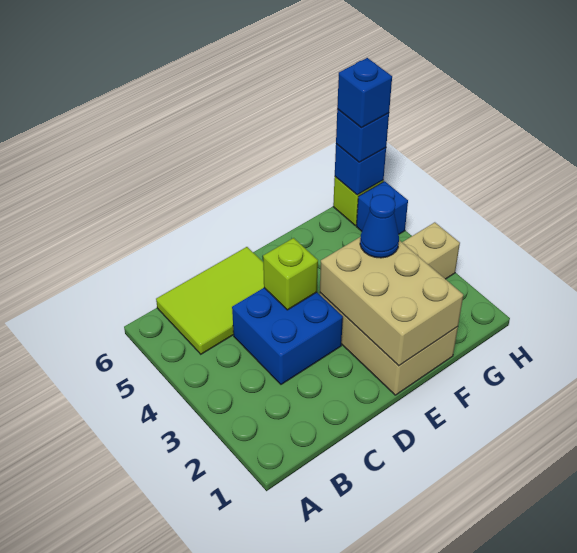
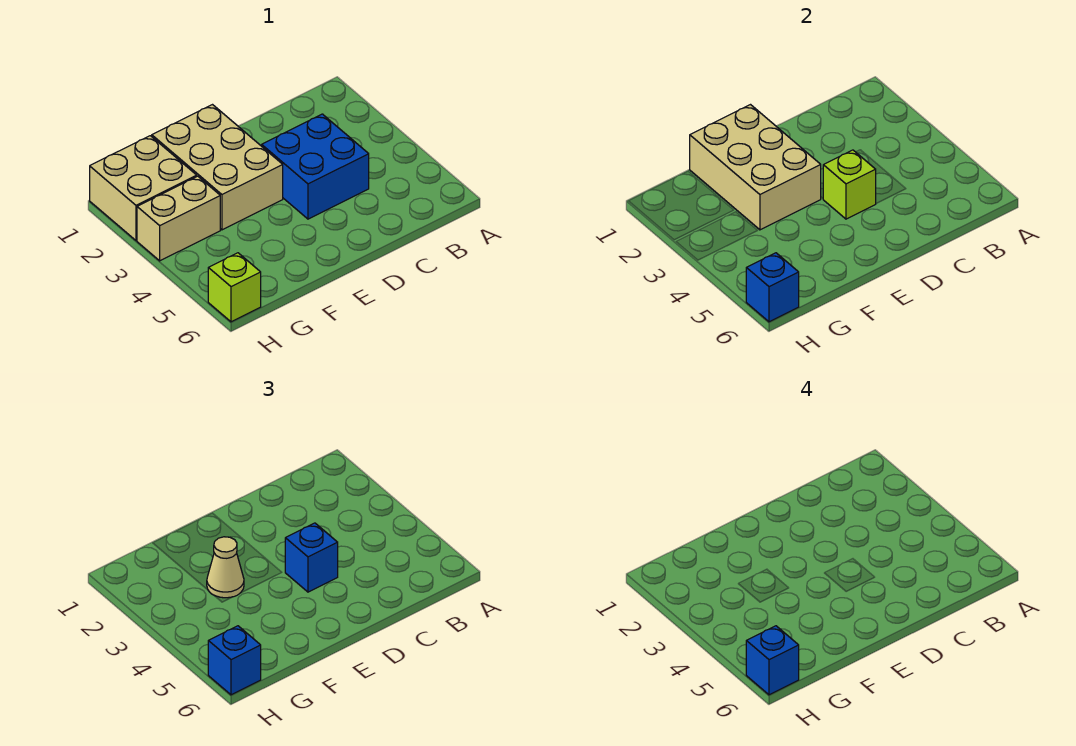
lime tile B5:D6 level 1 -> none
blue cone F3 level 3 -> tan cone F3 level 3
none -> tan brick G1:H2 level 1
blue brick H5 level 1 -> blue brick D4 level 3

